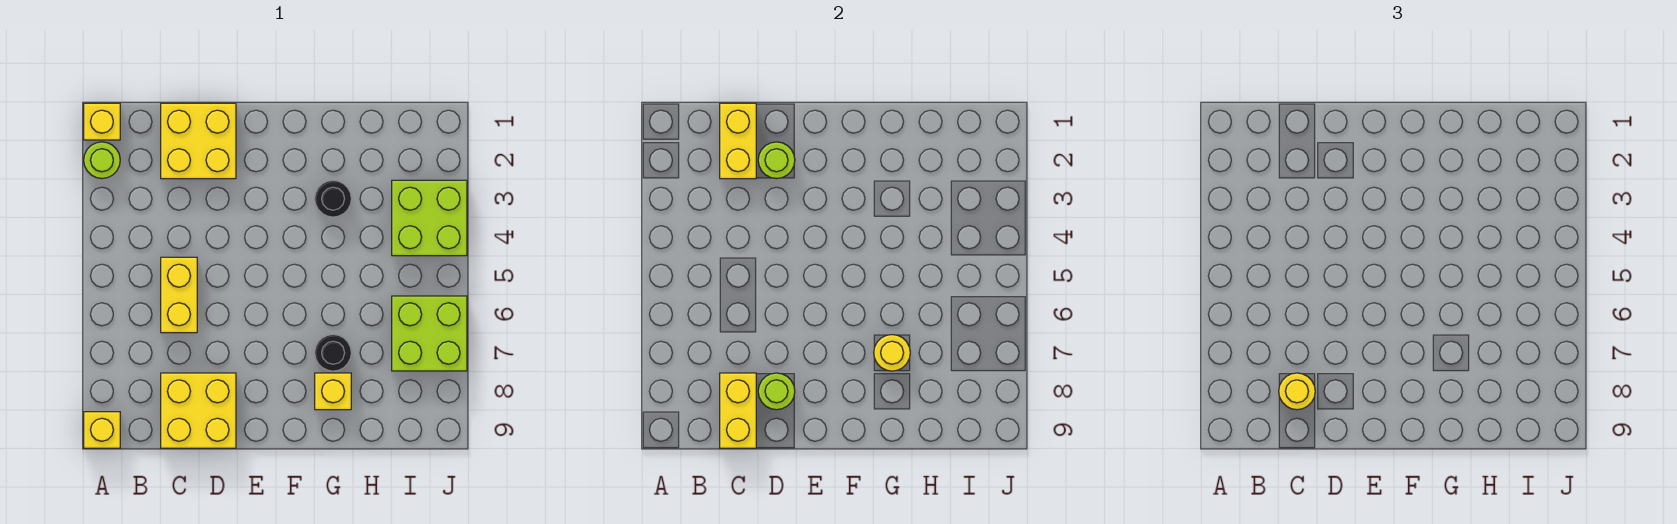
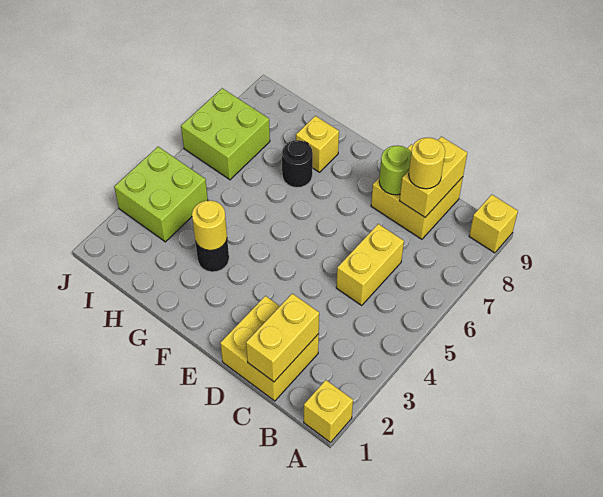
lime round brick A2 level 1 -> none
lime round brick D2 level 2 -> none
yellow round brick G7 level 2 -> yellow round brick G3 level 2

